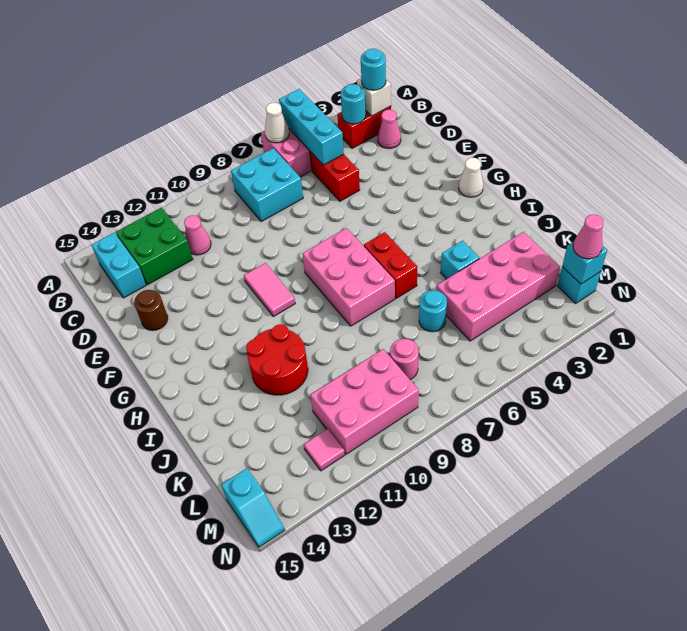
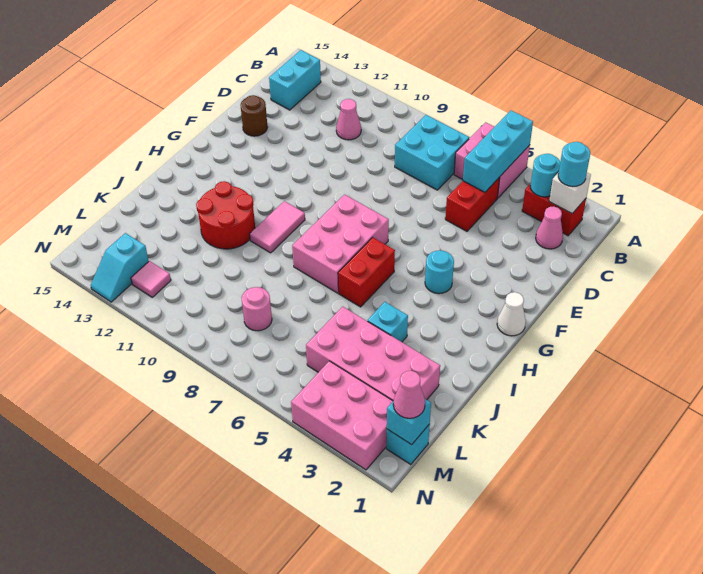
white cone A6 level 2 -> none
green brick B12:C13 level 1 -> none
pink tile F10:G10 level 1 -> pink tile H10:I10 level 1
cyan round brick K6 level 1 -> cyan round brick G4 level 1
pink brick L9:M11 level 1 -> pink brick M2:N4 level 1
cyan slope M15:N15 level 1 top M -> cyan slope M13:N13 level 1 top M

